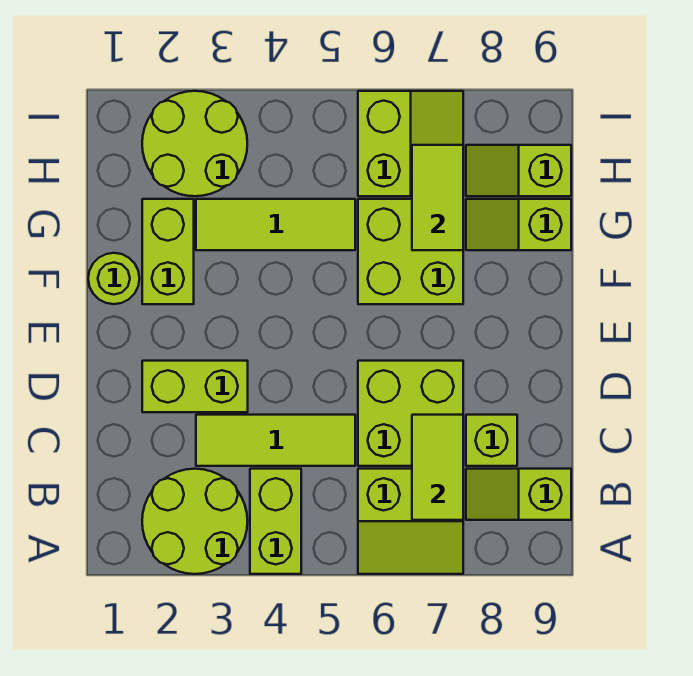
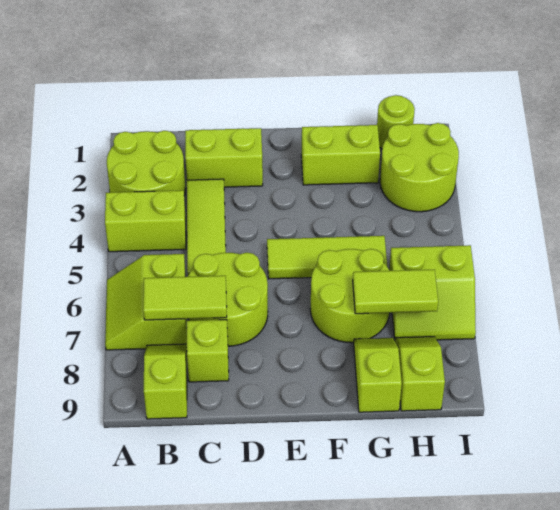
lime brick C6:D7 level 1 -> lime round brick C6:D7 level 1
lime brick D2:D3 level 1 -> lime brick C2:D2 level 1
lime round brick F1 level 1 -> lime round brick H1 level 1
lime brick F6:G7 level 1 -> lime round brick F6:G7 level 1
lime tile G3:G5 level 1 -> lime tile E5:G5 level 1

